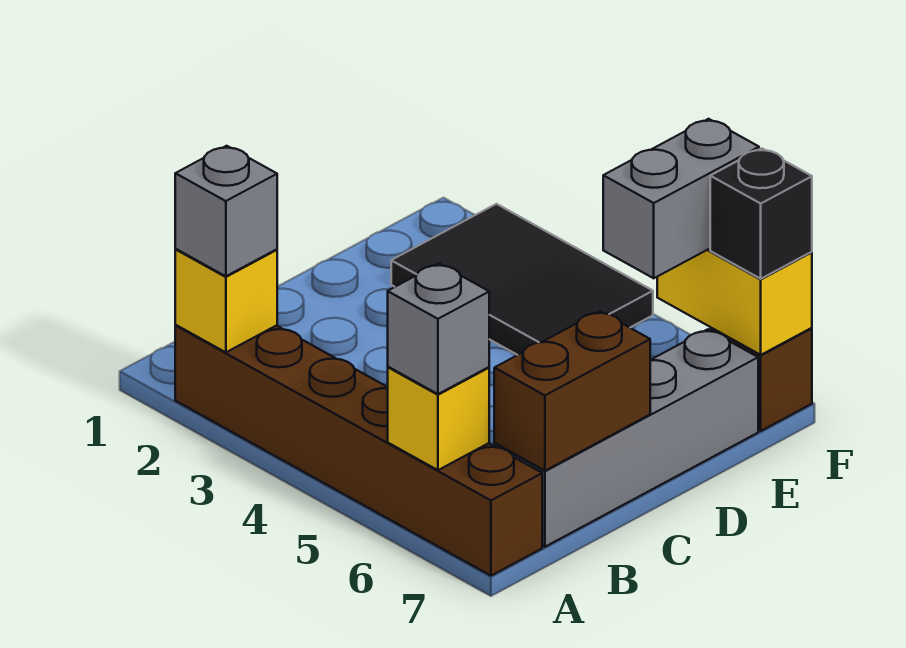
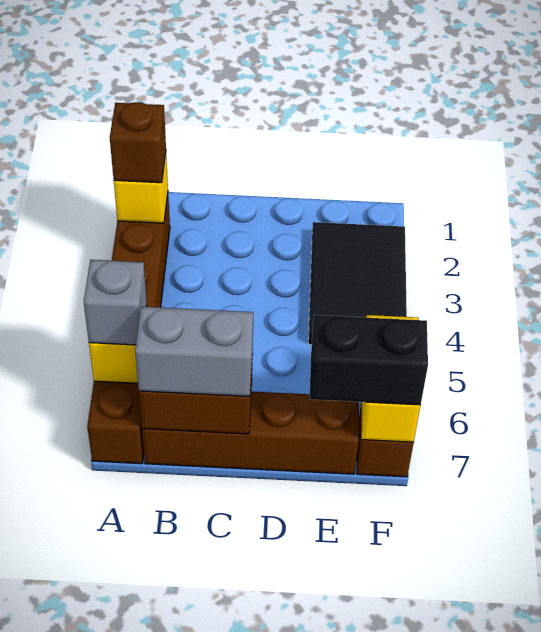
grey brick A2 level 3 -> brown brick A2 level 3
grey brick B7:E7 level 1 -> brown brick B7:E7 level 1
grey brick E6:F6 level 3 -> grey brick B7:C7 level 3
black brick F7 level 3 -> black brick E7:F7 level 3

